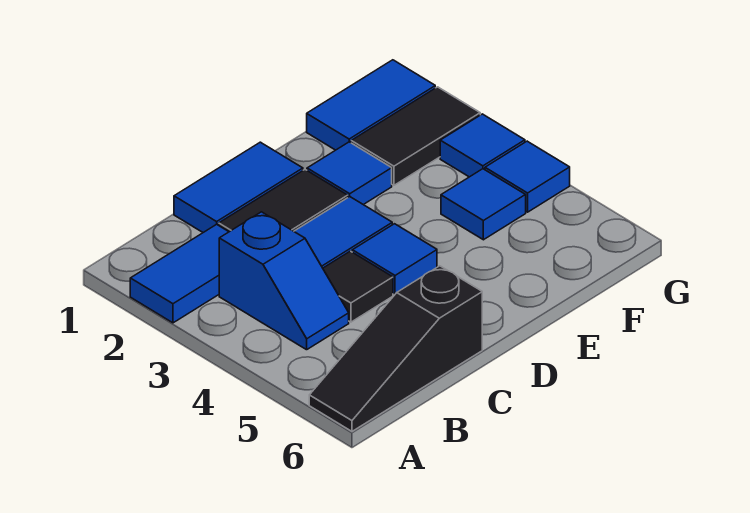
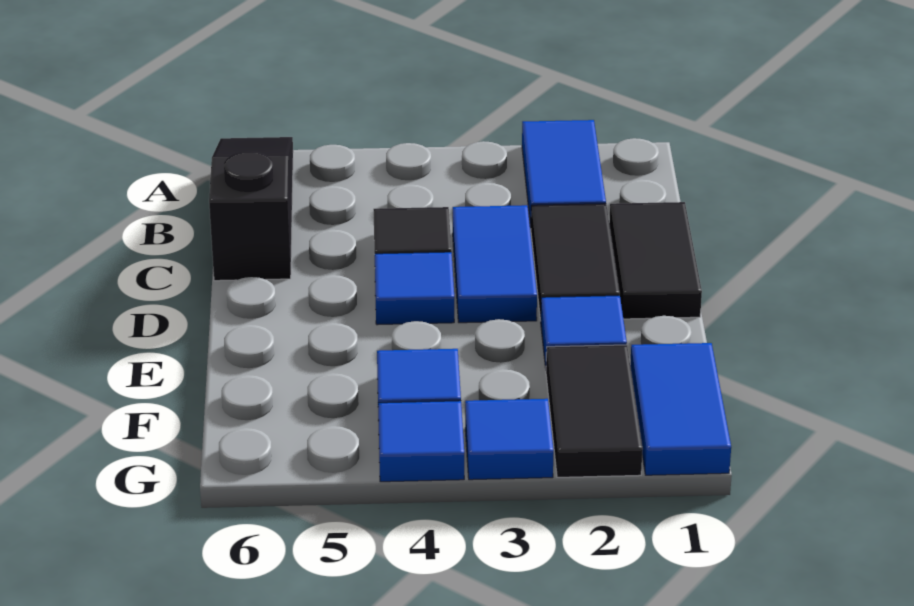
blue slope B3:B4 level 1 top 3 -> none
blue tile C1:D1 level 1 -> black tile C1:D1 level 1

